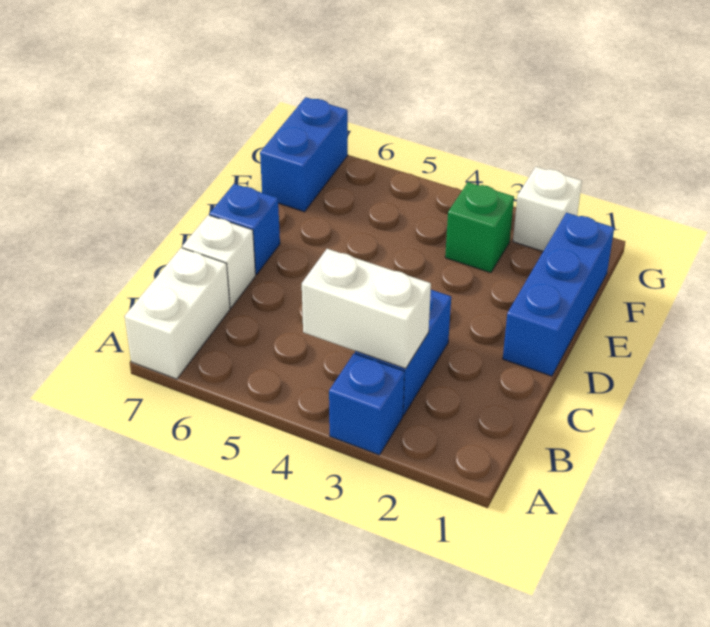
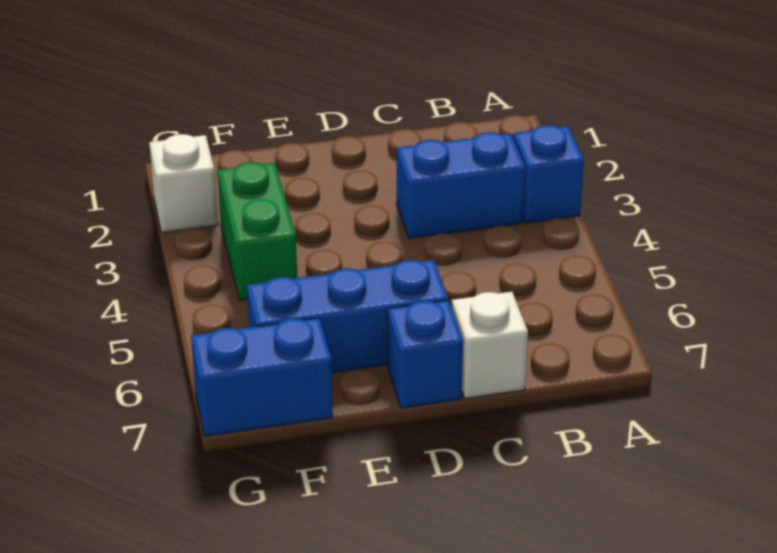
white brick A7:B7 level 1 -> none
white brick B3:B4 level 2 -> none
blue brick D1:F1 level 1 -> blue brick D6:F6 level 1
green brick F3 level 1 -> green brick F3:F4 level 1

